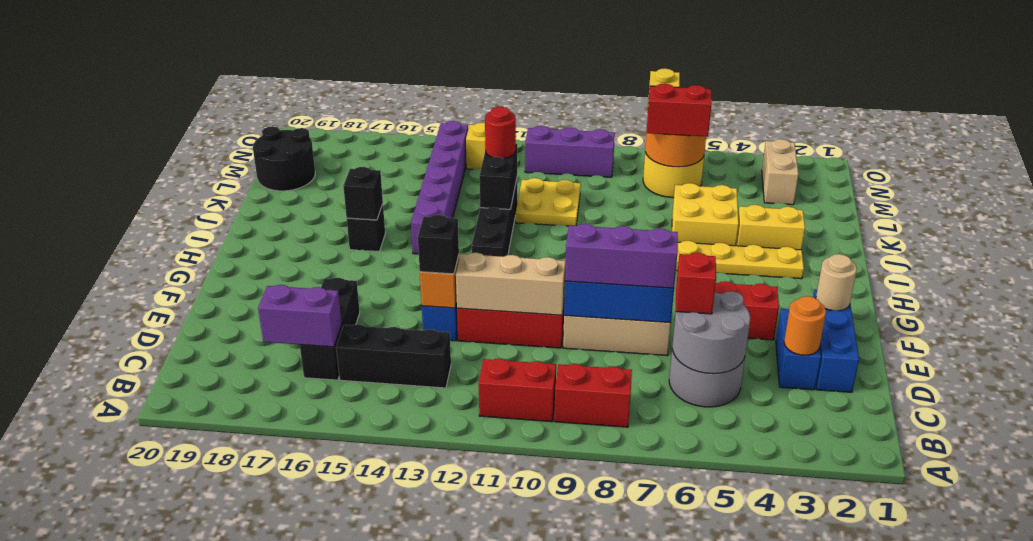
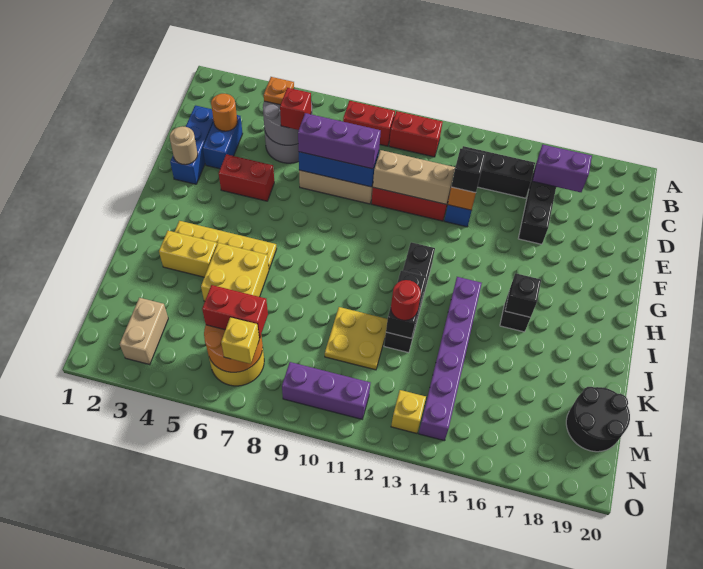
none -> orange plate C5 level 3

